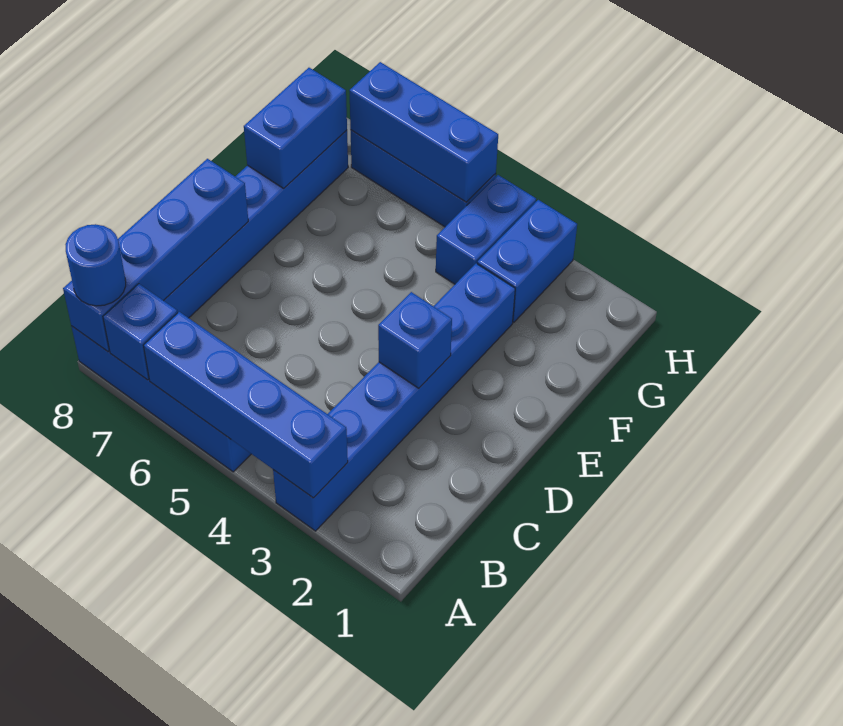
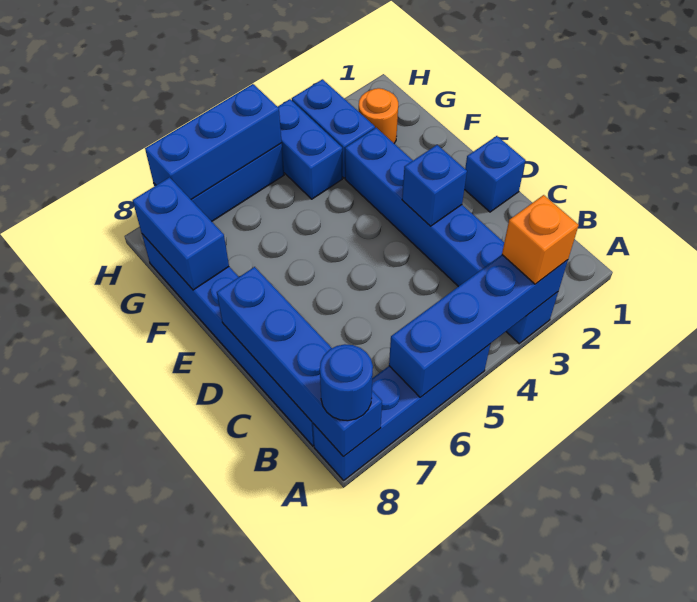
none -> orange brick A3 level 3
blue brick A7 level 2 -> blue brick D1 level 1
none -> orange round brick G2 level 1

